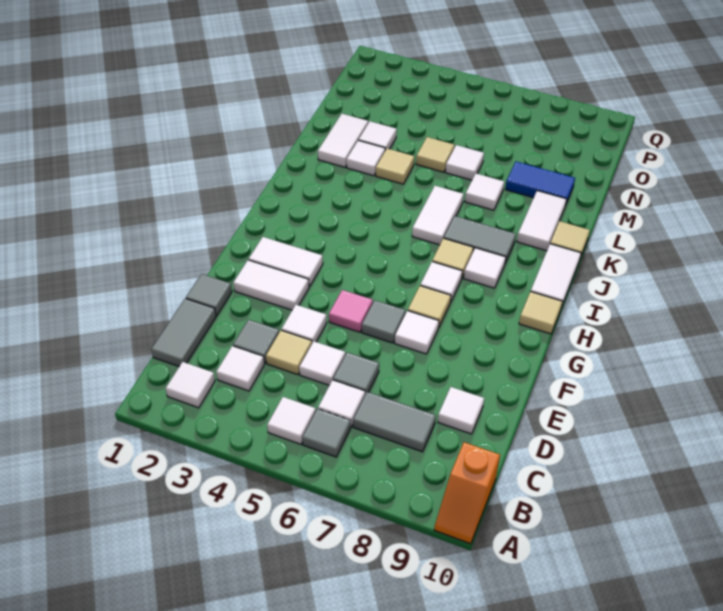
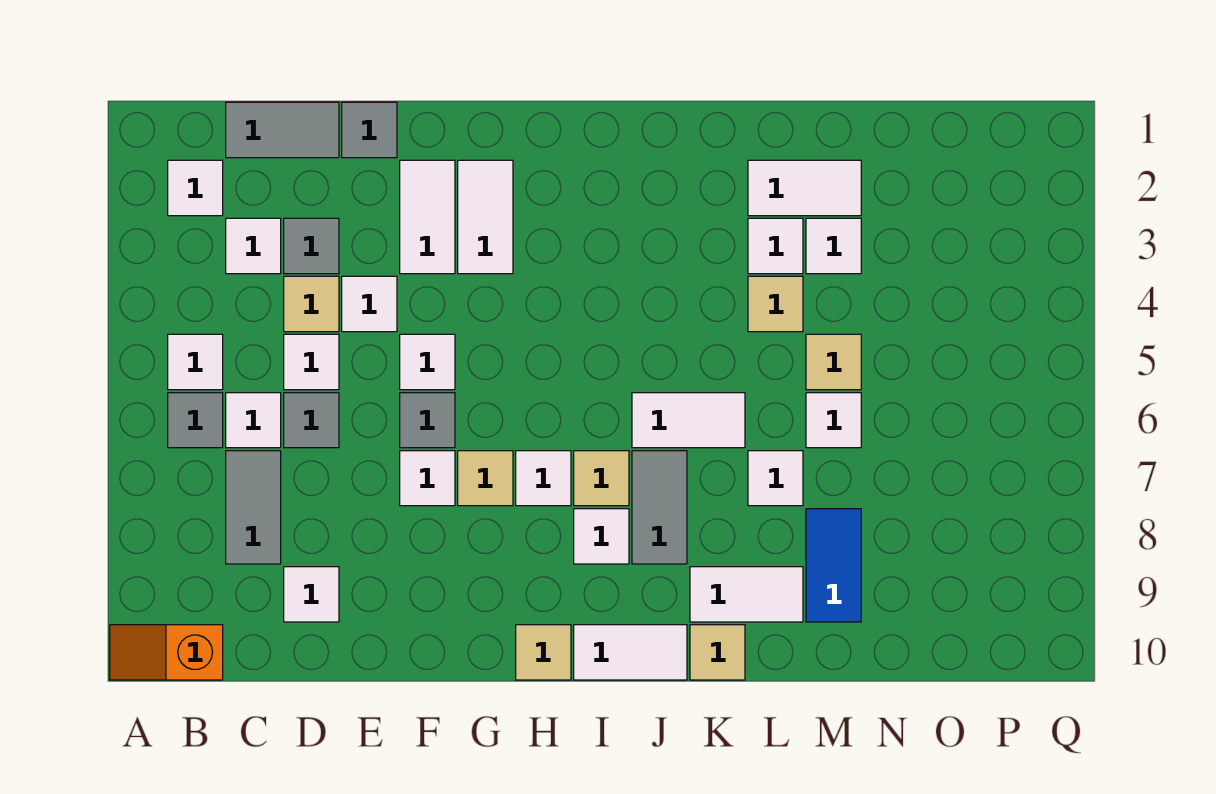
pink tile F5 level 1 -> white tile F5 level 1

